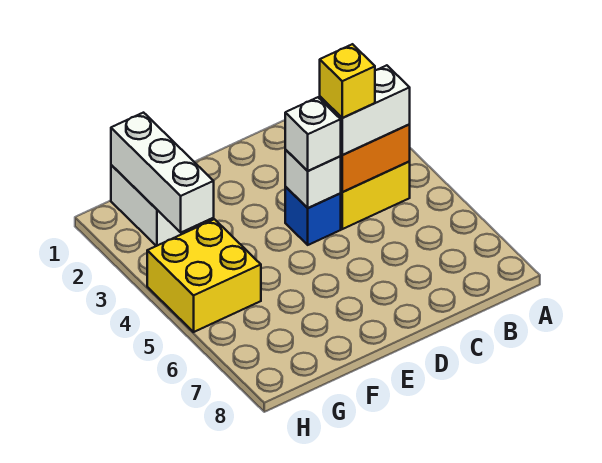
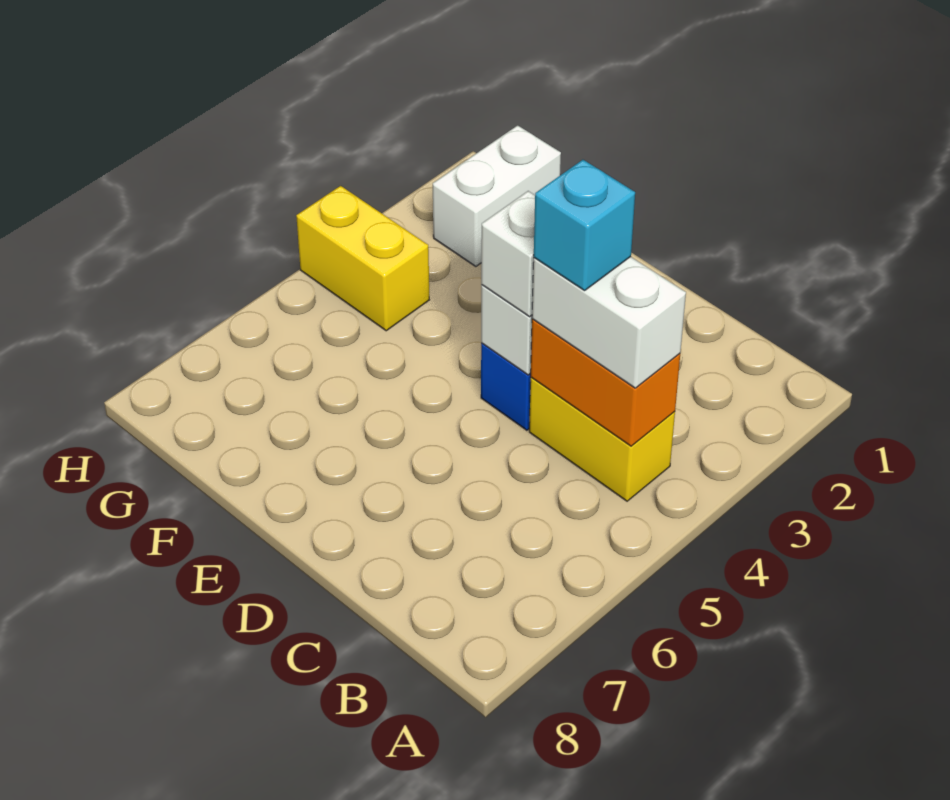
yellow brick C4 level 4 -> cyan brick C4 level 4
white brick G1:G3 level 2 -> none
yellow brick G4:H5 level 1 -> yellow brick G4:H4 level 1

